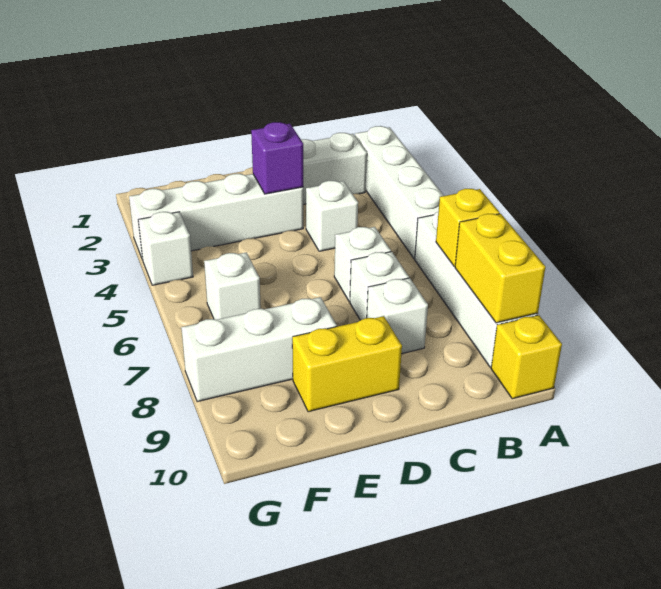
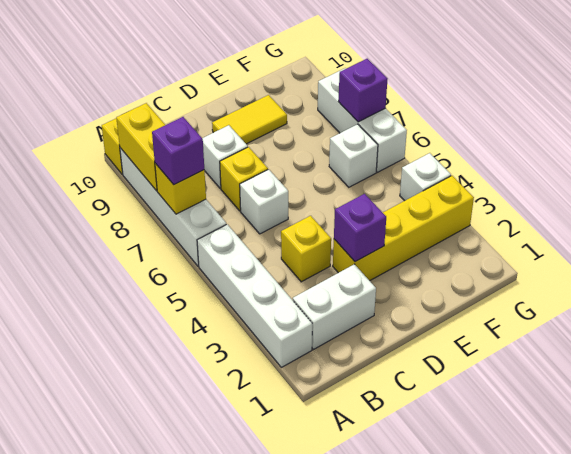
none -> purple brick A7 level 3
white brick C4 level 1 -> yellow brick C4 level 1
white brick C7 level 1 -> yellow brick C7 level 1
white brick D3:G3 level 1 -> yellow brick D3:G3 level 1
yellow brick D9:E9 level 1 -> yellow tile D9:E9 level 1
white brick E8:G8 level 1 -> white brick G6:G8 level 1
none -> purple brick G7 level 2

